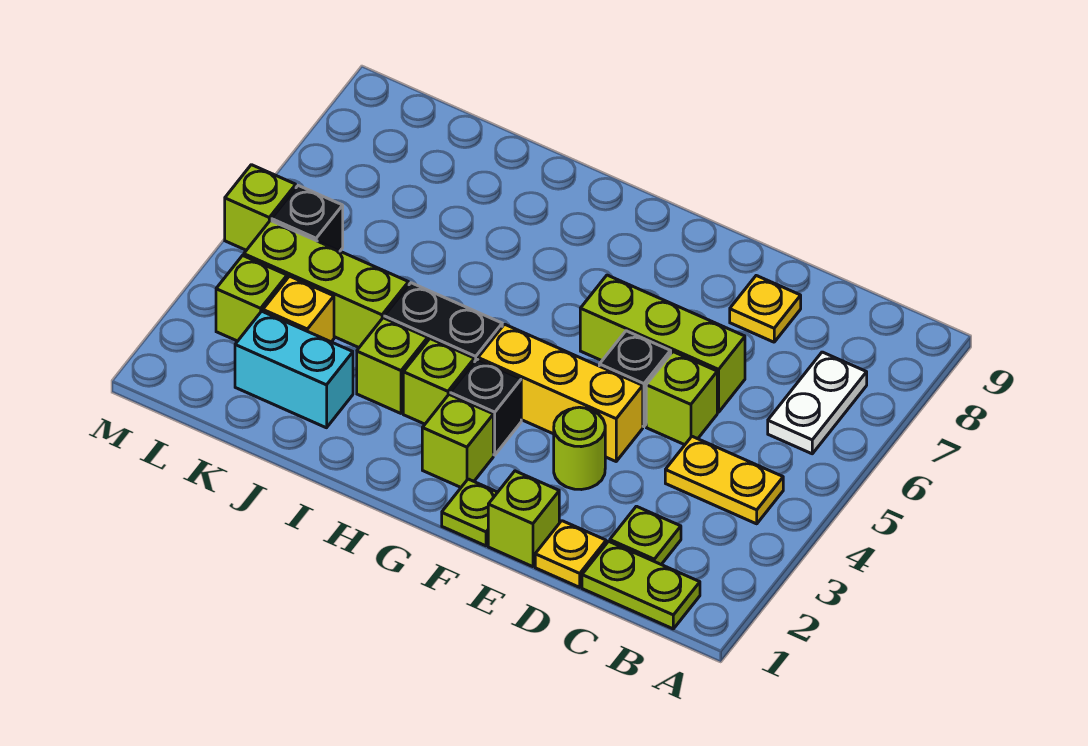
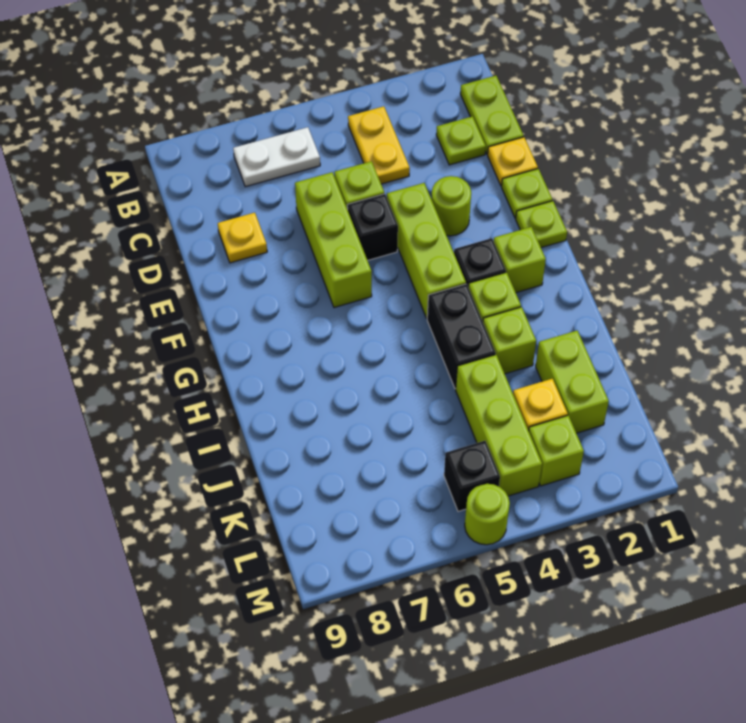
lime brick E1 level 1 -> lime plate E1 level 1
yellow brick E4:G4 level 1 -> lime brick E4:G4 level 1
cyan brick J2:K2 level 1 -> lime brick J2:K2 level 1
lime brick M5 level 1 -> lime round brick M5 level 1

